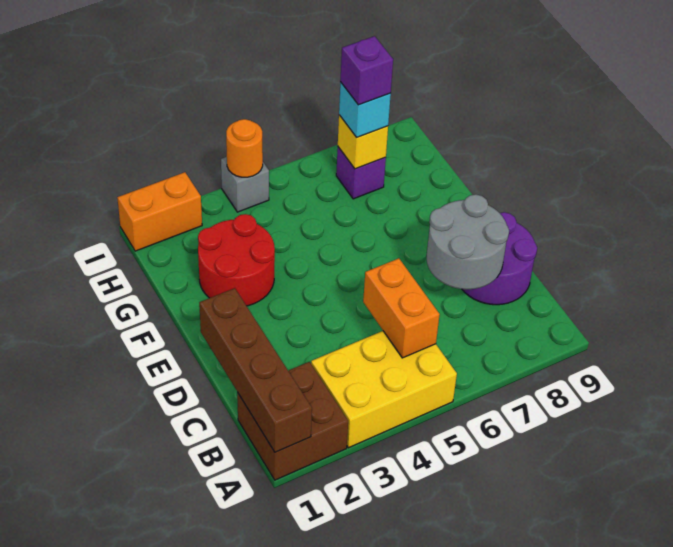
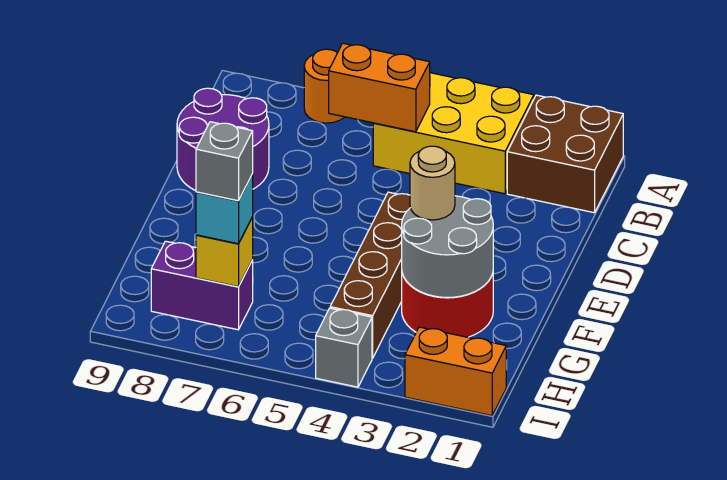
brown brick A1:D1 level 2 -> brown brick E4:H4 level 1
orange brick B5:C5 level 2 -> orange brick B5:B6 level 2
grey round brick C7:D8 level 2 -> grey round brick F2:G3 level 2
none -> tan round brick F3 level 3
purple brick H7 level 1 -> purple brick H7:H8 level 1
purple brick H7 level 4 -> grey brick H7 level 4
orange round brick I4 level 2 -> orange round brick A7 level 1

